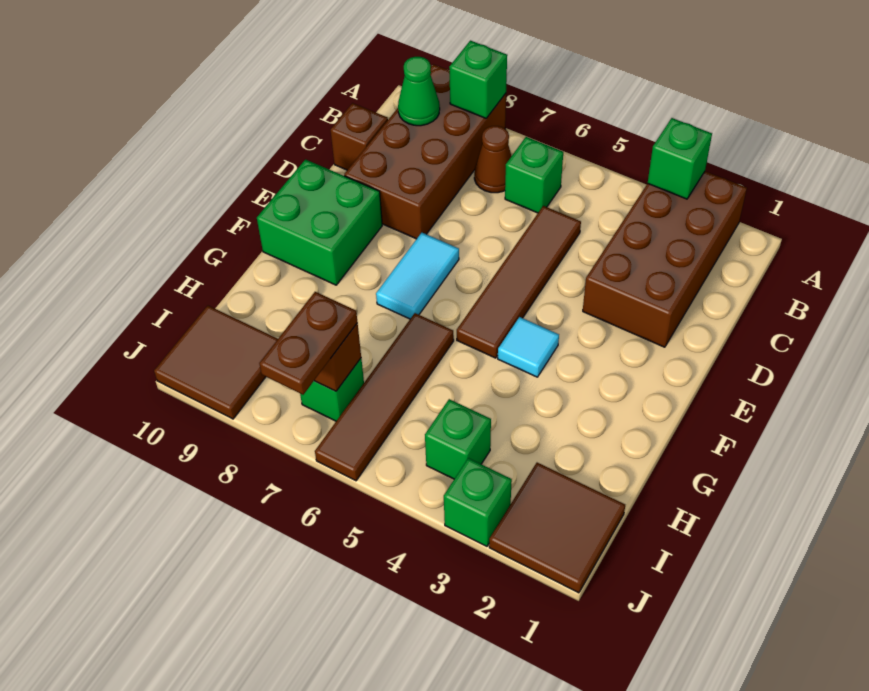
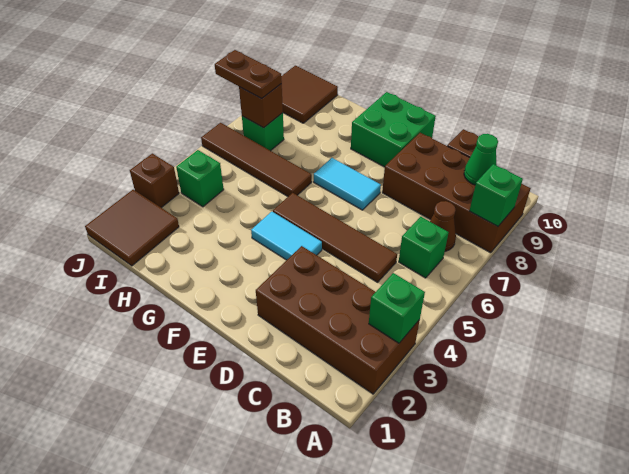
cyan tile F4 level 1 -> cyan tile E4:F4 level 1
green brick J3 level 1 -> brown brick J3 level 1

